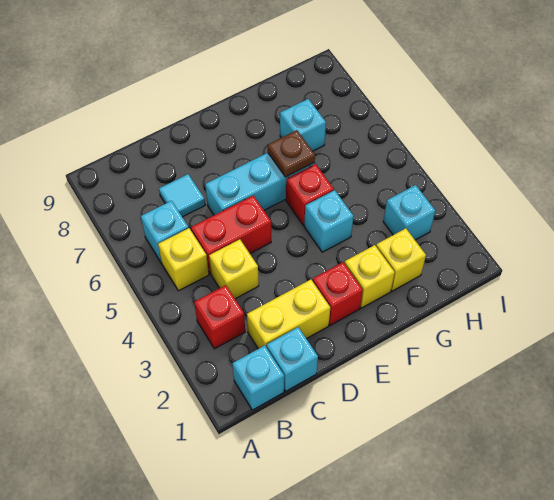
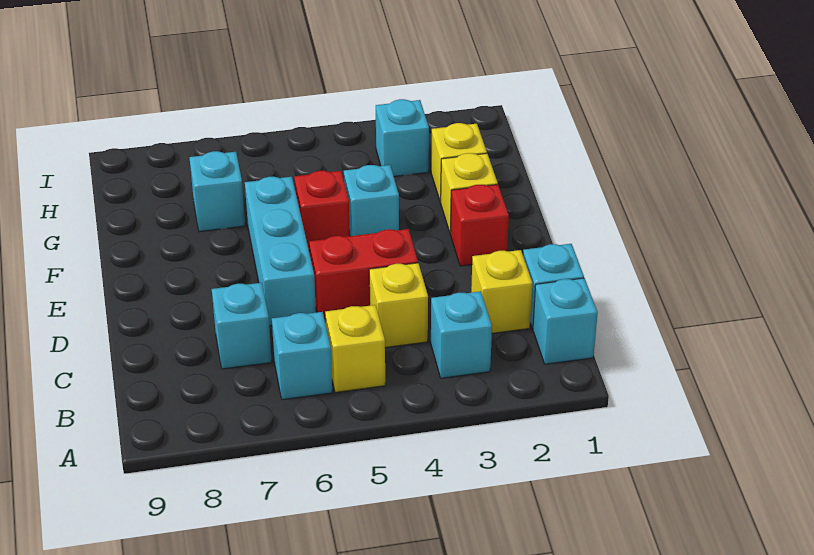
red brick B3 level 1 -> cyan brick B3 level 1
yellow brick C2:D2 level 1 -> yellow brick C2 level 1
red brick C5:D5 level 1 -> red brick D4:D5 level 1
cyan tile C7 level 1 -> cyan brick C7 level 1
brown plate F6 level 2 -> none

